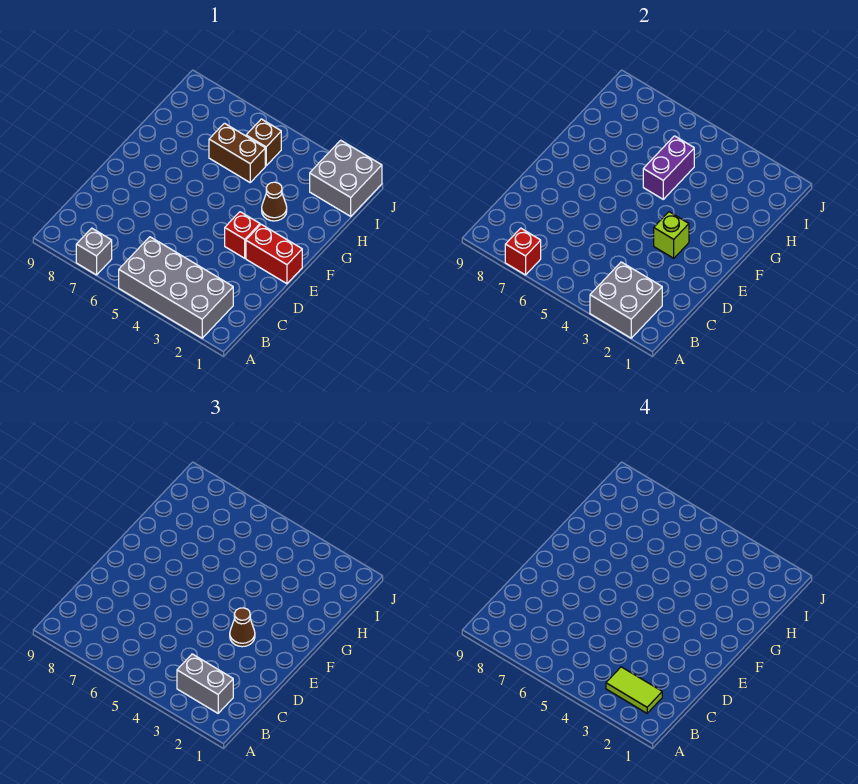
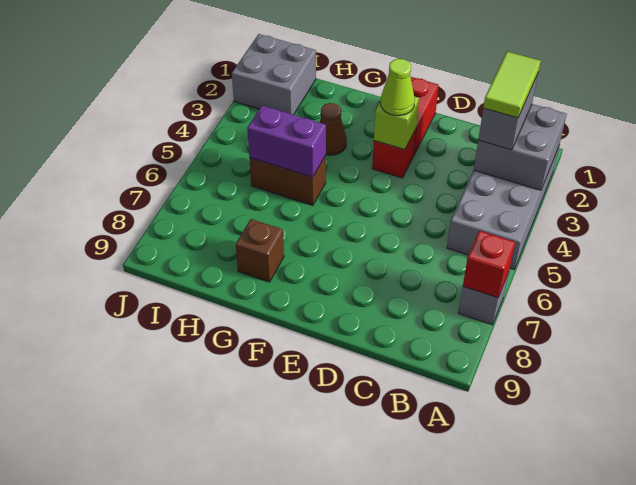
brown cone E3 level 3 -> lime cone E3 level 3
brown brick H5:H6 level 1 -> brown brick G5:H5 level 1
brown brick I5 level 1 -> brown brick G8 level 1

